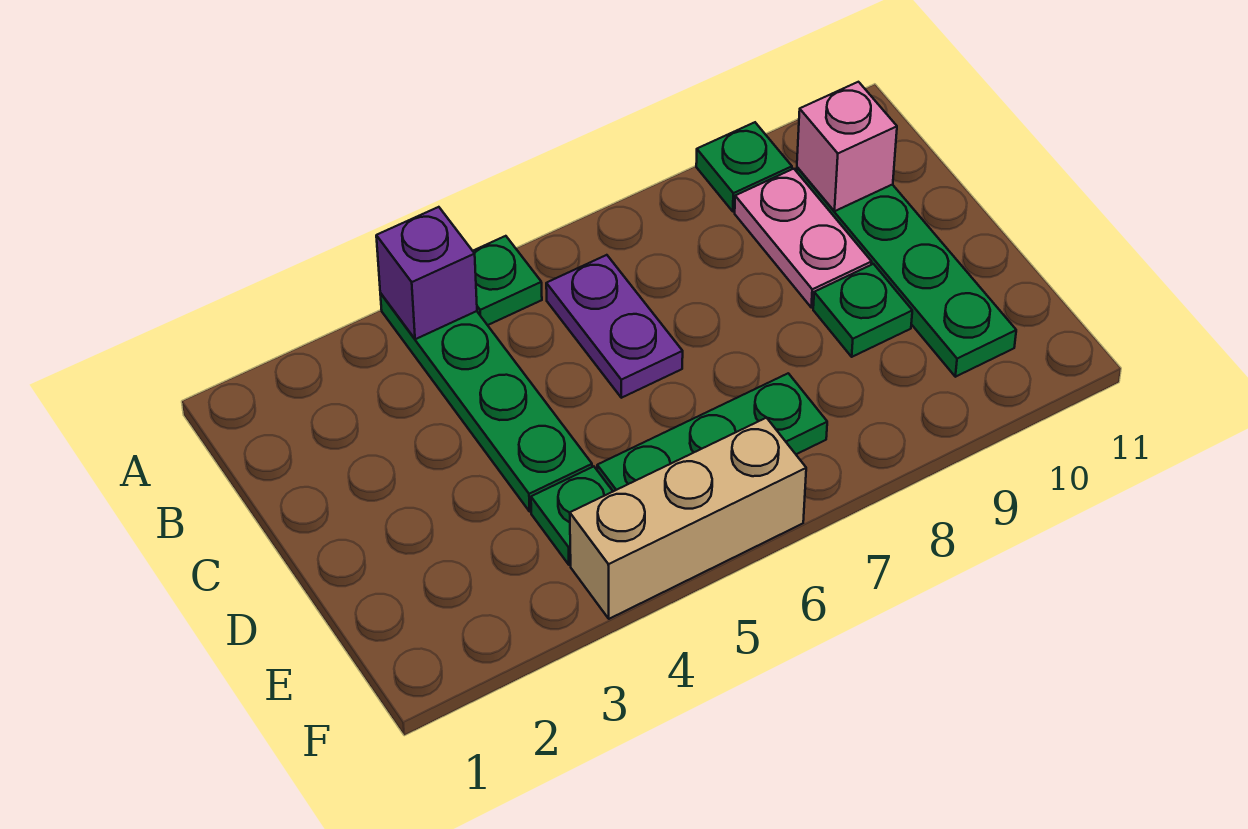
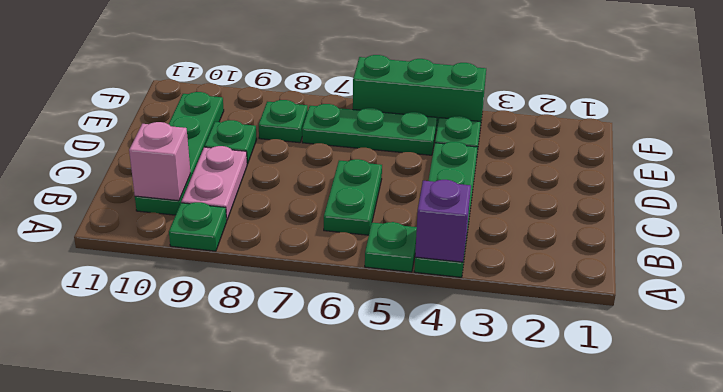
purple plate B6:C6 level 1 -> green plate B6:C6 level 1
none -> green plate E8 level 1
tan brick F4:F6 level 1 -> green brick F4:F6 level 1

